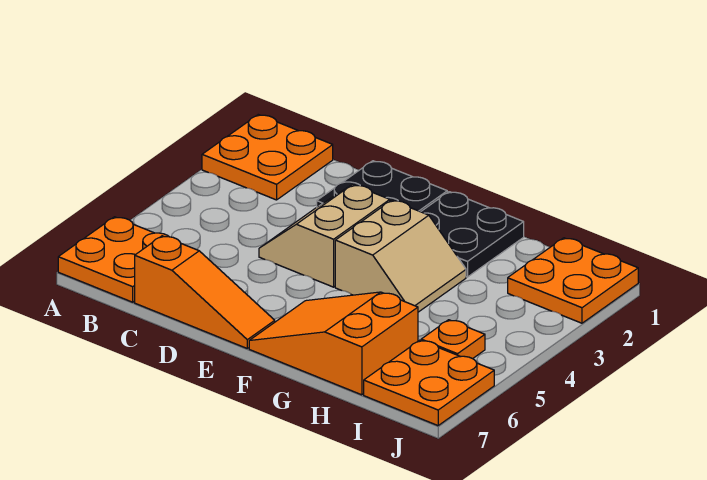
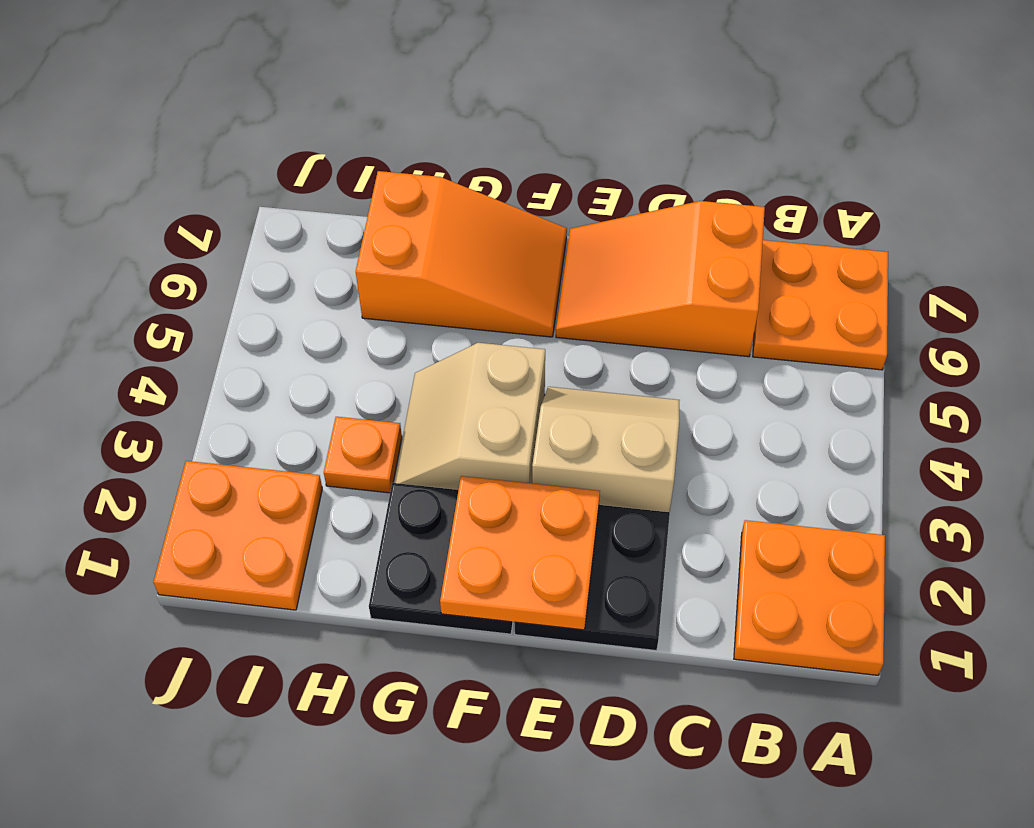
orange slope C7:E7 level 1 top C -> orange slope C6:E7 level 1 top C
tan slope D3:E4 level 1 top E -> tan slope D3:E4 level 1 top 3
orange plate I5 level 1 -> orange plate H3 level 1
orange plate I6:J7 level 1 -> orange plate E1:F2 level 2

